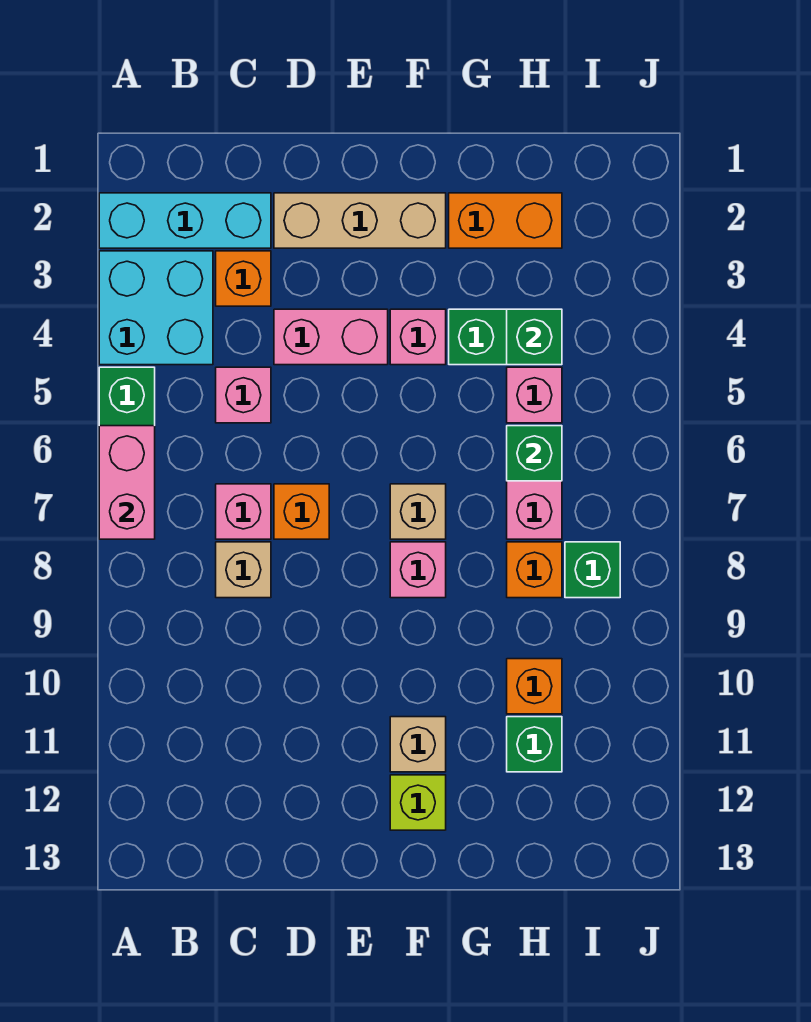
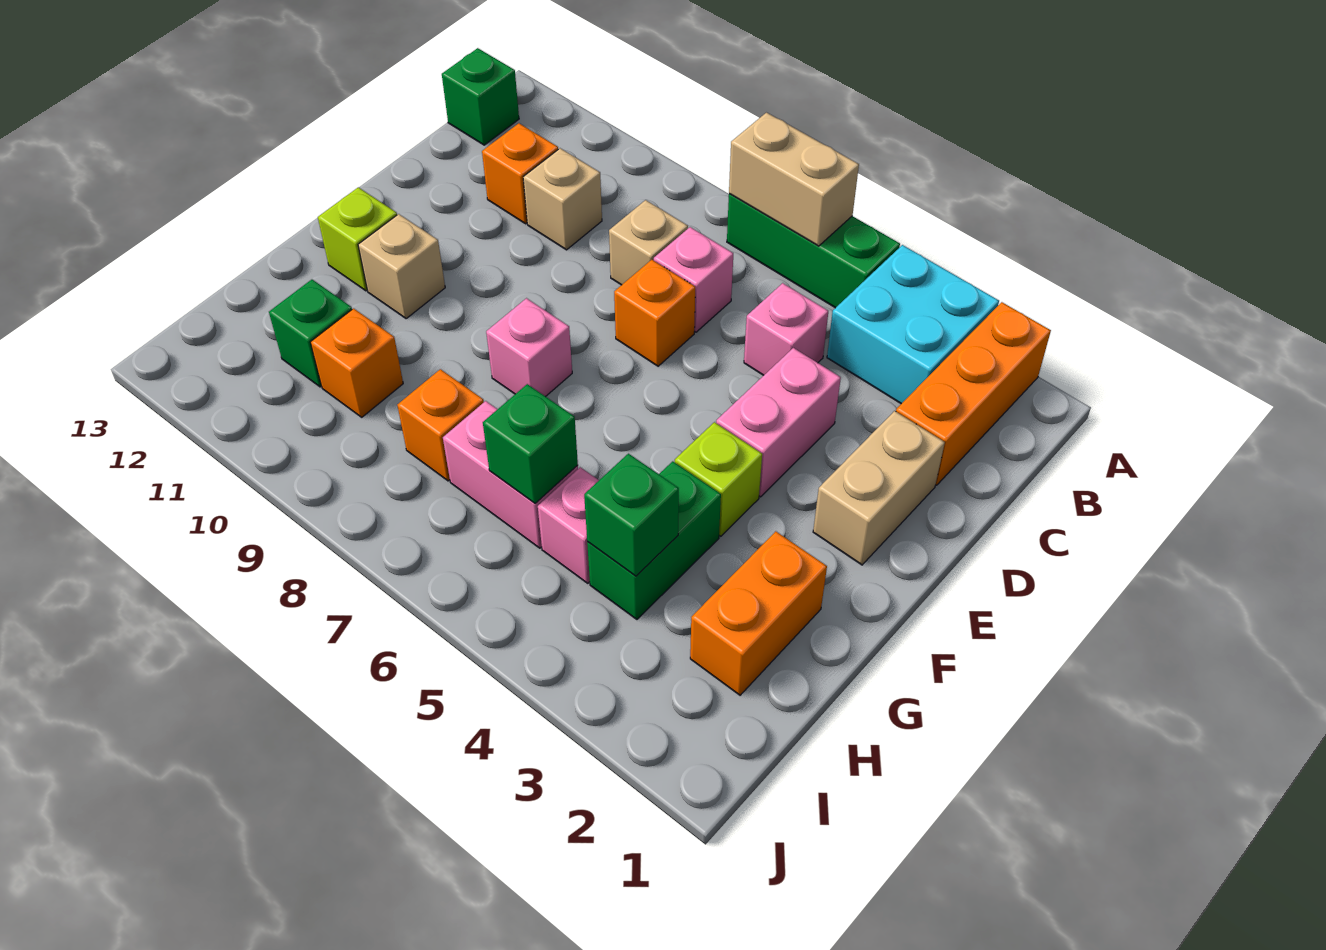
cyan brick A2:C2 level 1 -> orange brick A2:C2 level 1
pink brick A6:A7 level 2 -> tan brick A6:A7 level 2
orange brick C3 level 1 -> orange brick C11 level 1
tan brick D2:F2 level 1 -> tan brick D2:E2 level 1
pink brick F4 level 1 -> lime brick F4 level 1
tan brick F7 level 1 -> tan brick C10 level 1
green brick I8 level 1 -> green brick B13 level 1

